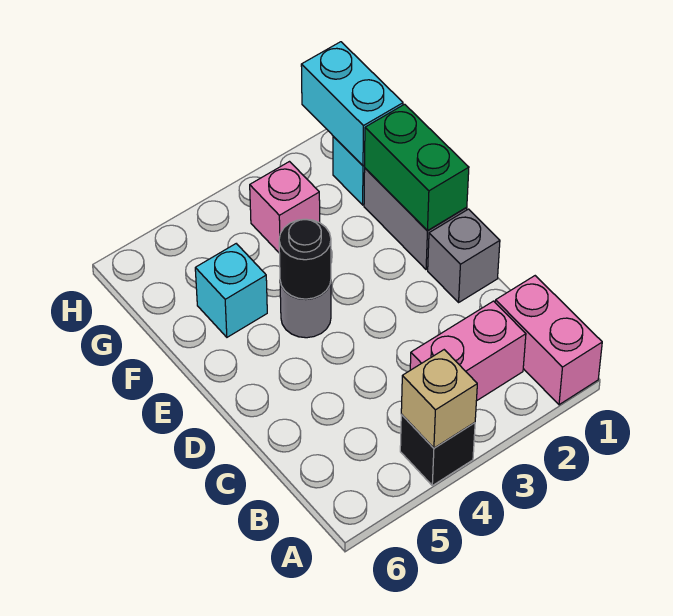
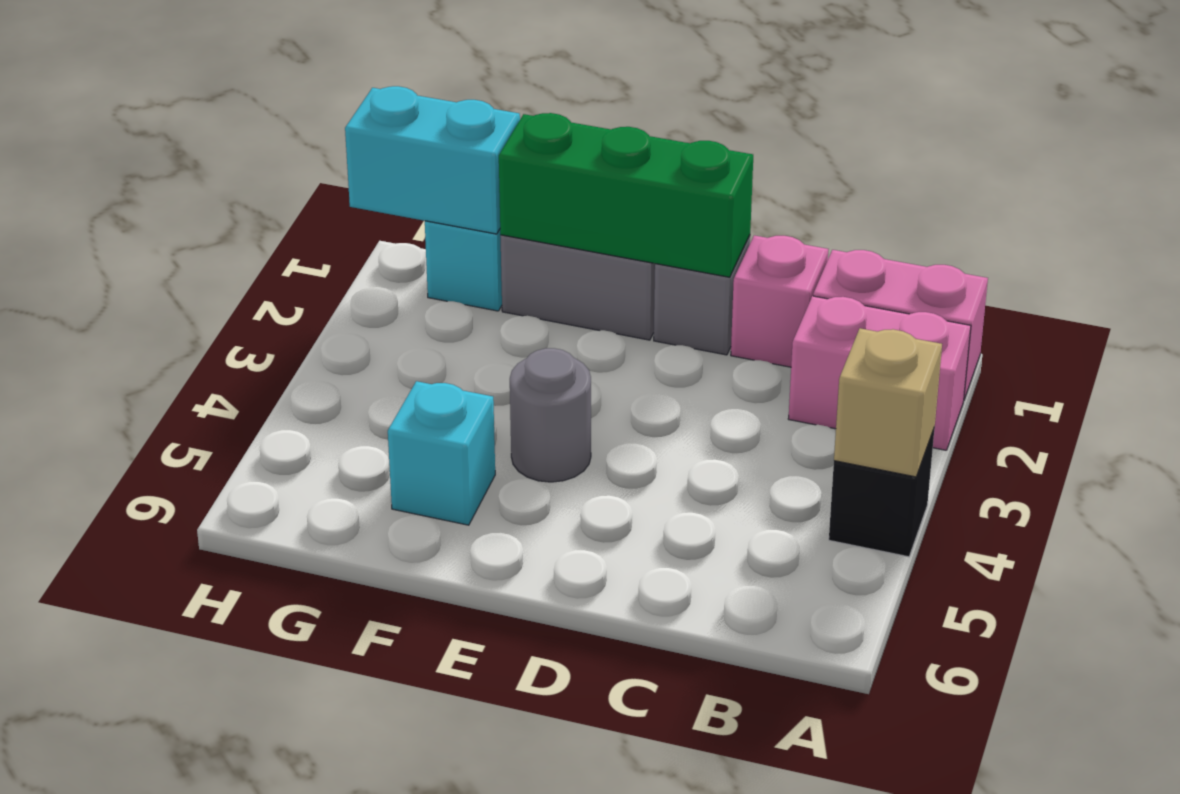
pink brick B2:B3 level 1 -> pink brick A2:B2 level 1
green brick E1:F1 level 2 -> green brick D1:F1 level 2
black round brick E4 level 2 -> none
pink brick G3 level 1 -> pink brick C1 level 1

